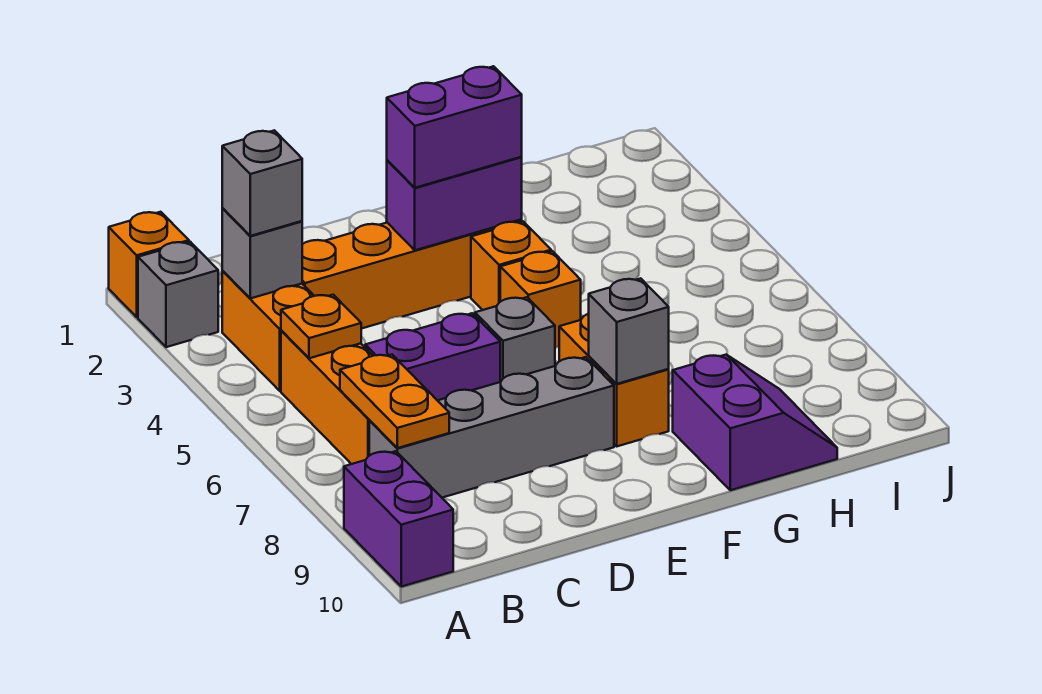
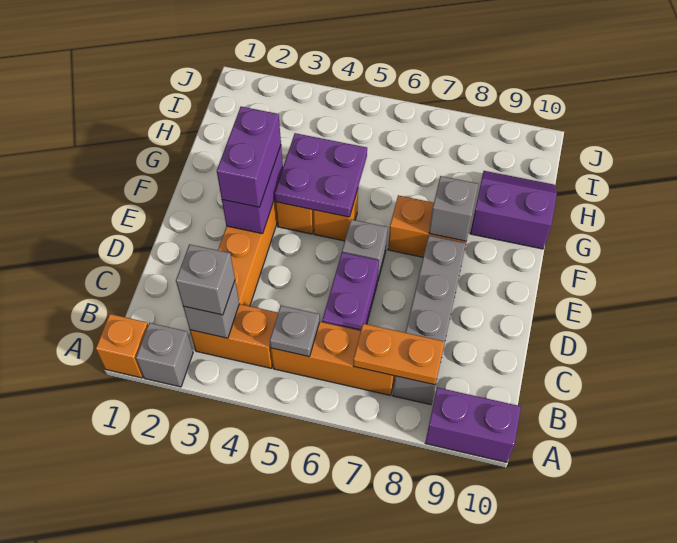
orange plate B5 level 2 -> grey plate B5 level 2
none -> purple plate F4:G5 level 2

